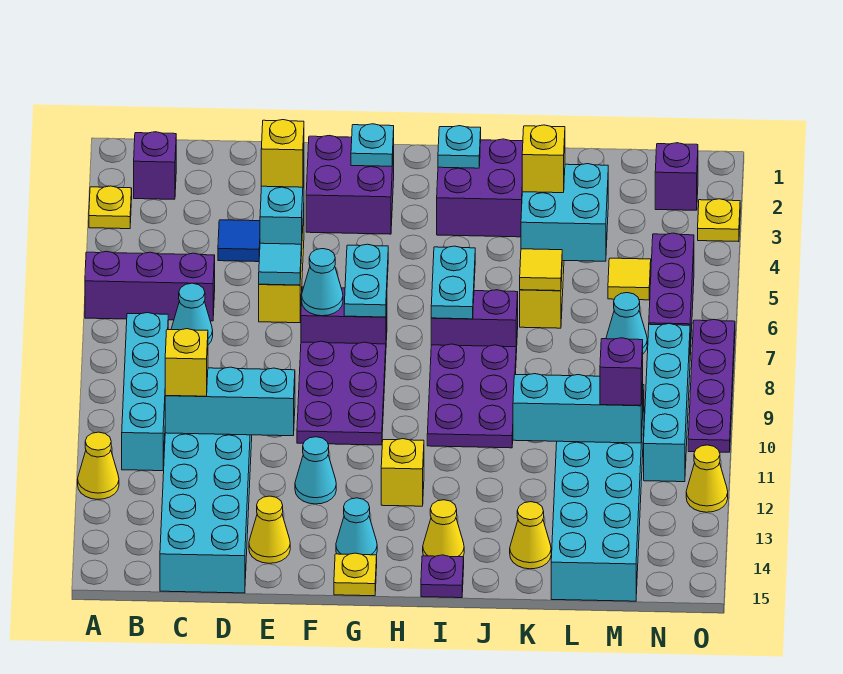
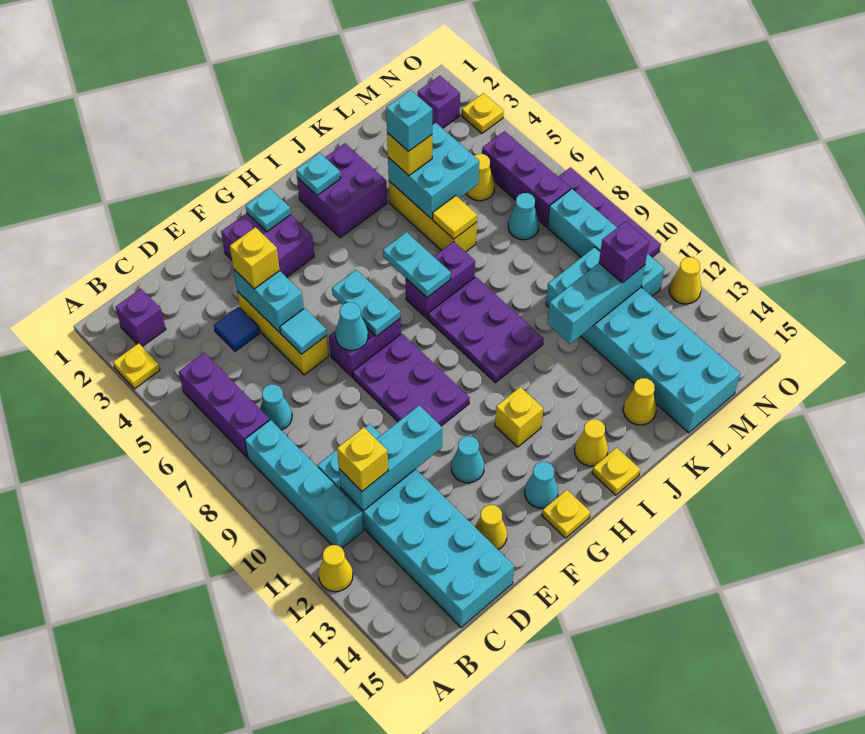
purple brick A6:C6 level 1 -> purple brick B5:B7 level 1
purple plate I15 level 1 -> yellow plate I15 level 1
none -> cyan brick K4 level 4
yellow tile M5 level 1 -> yellow cone M5 level 1

